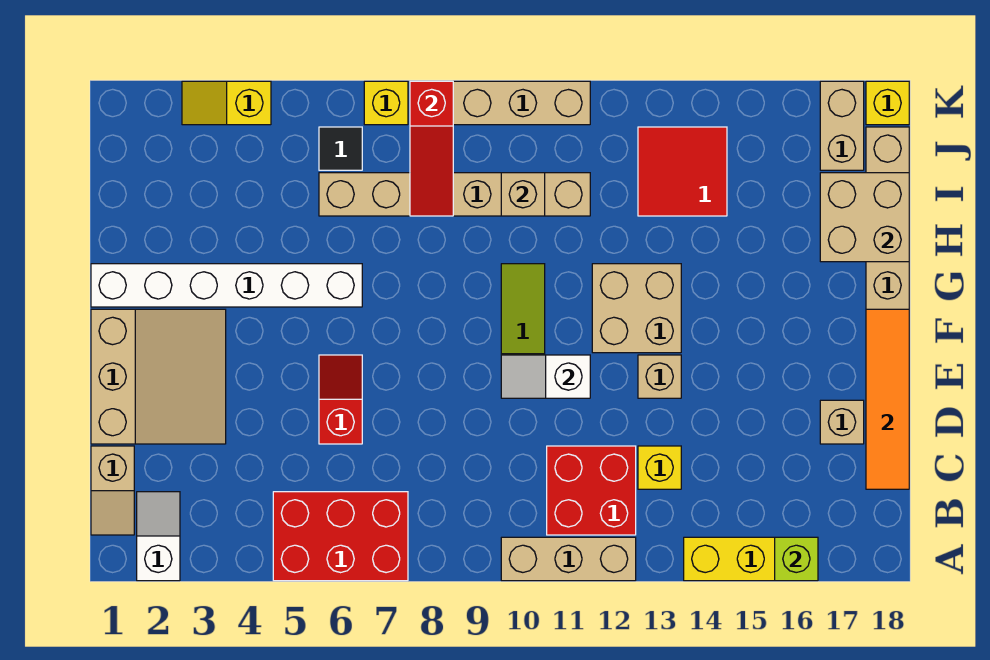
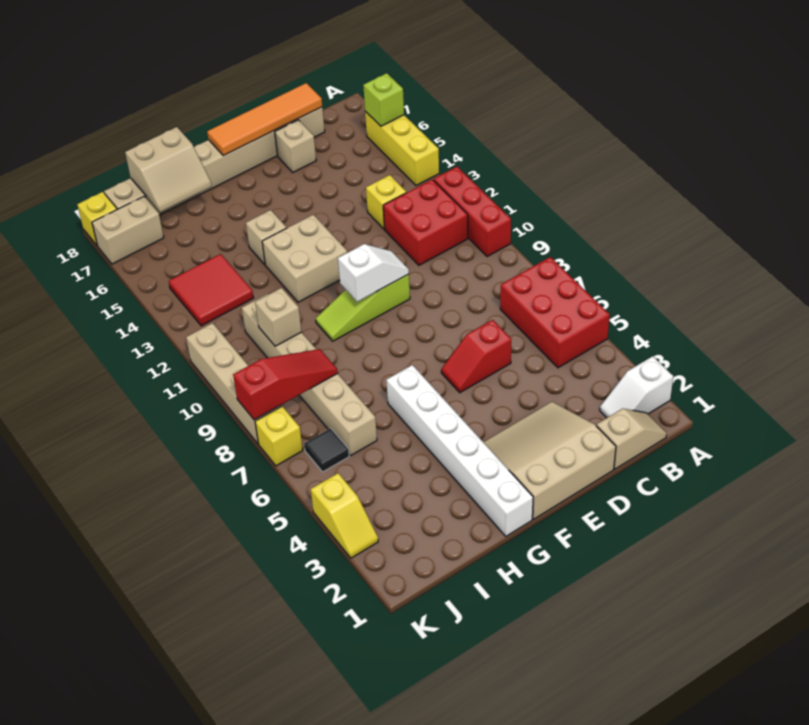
tan brick A10:A12 level 1 -> red brick A10:A12 level 1
white slope E10:E11 level 2 top 11 -> white slope E10:F10 level 2 top F
tan brick E13 level 1 -> tan brick G14 level 1
tan brick H17:I18 level 2 -> tan slope H17:I18 level 2 top 18

